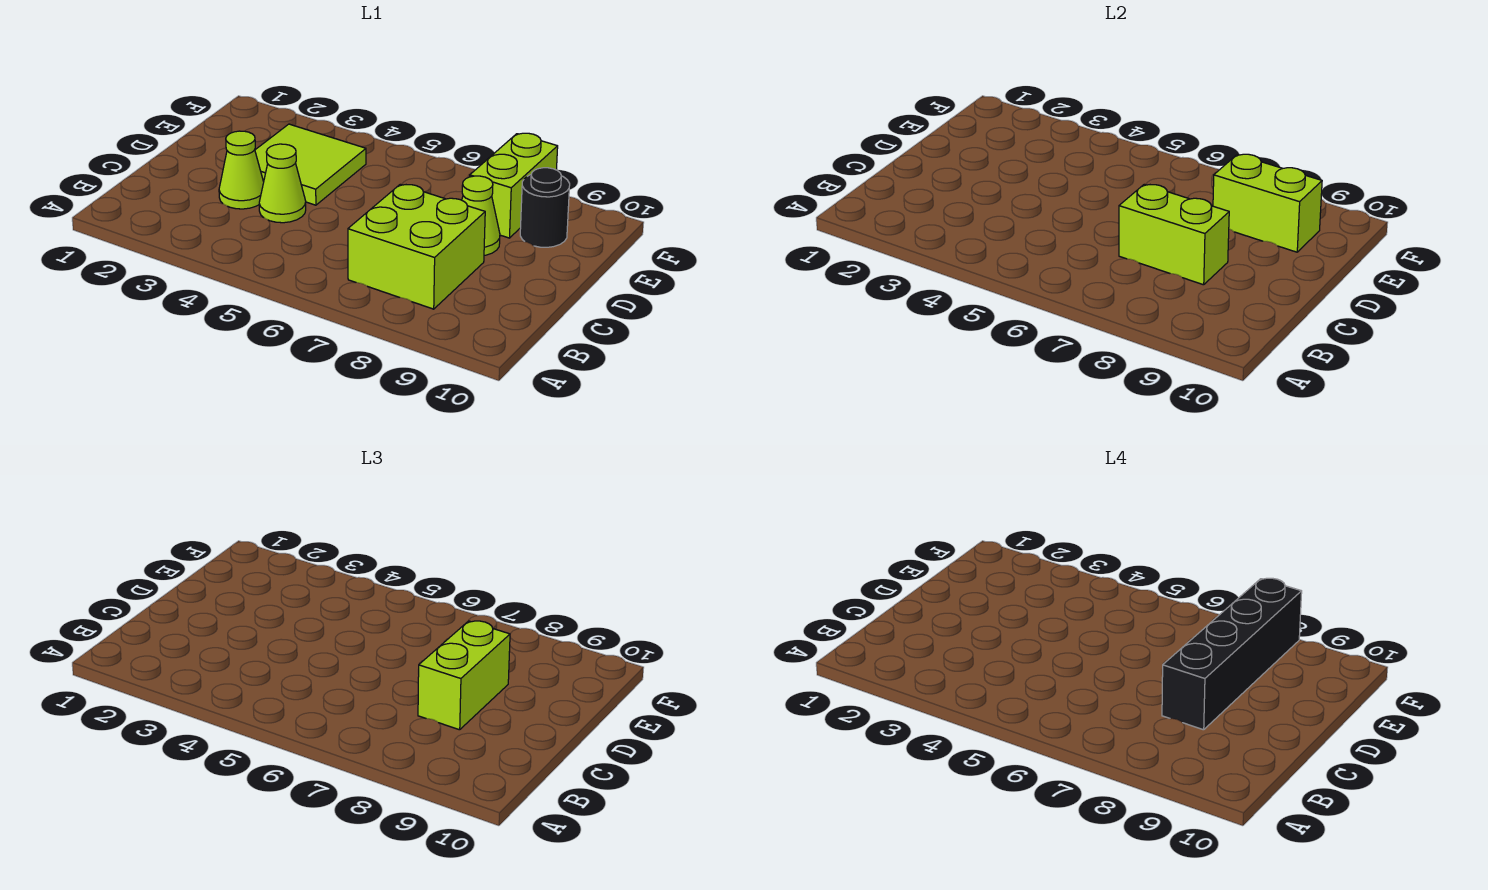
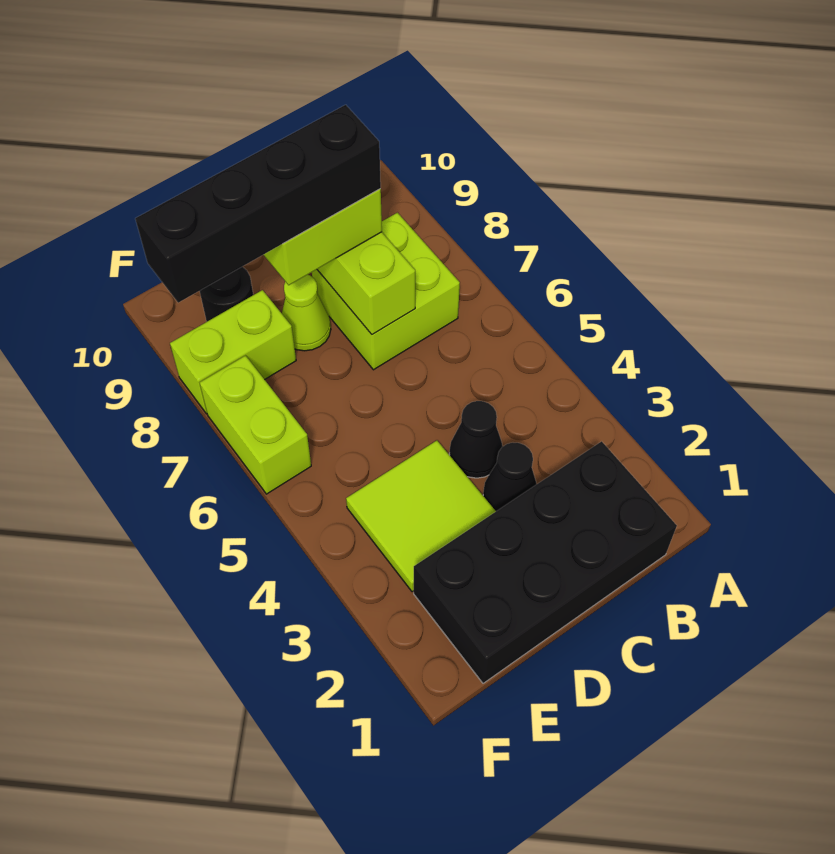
none -> black brick B1:E2 level 1
lime cone C3 level 1 -> black cone C3 level 1
lime cone C4 level 1 -> black cone C4 level 1
lime brick E8:E9 level 2 -> lime brick F6:F7 level 1

